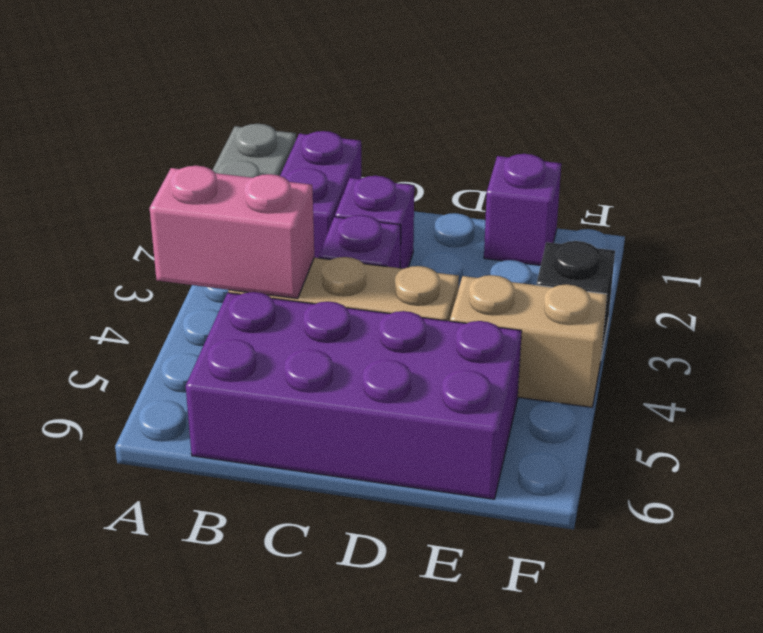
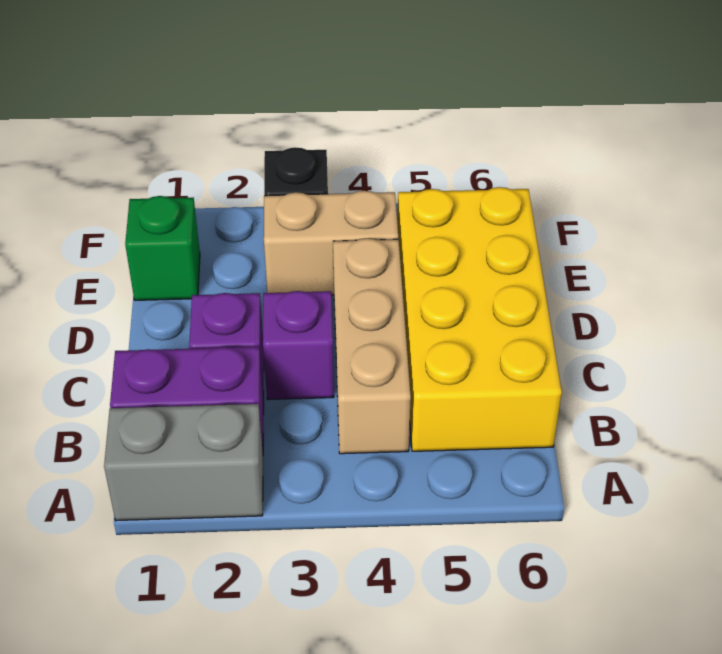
pink brick A4:B4 level 2 -> none
purple brick B5:E6 level 1 -> yellow brick B5:E6 level 1
purple brick E1 level 1 -> green brick E1 level 1
tan brick E4:F4 level 1 -> tan brick E3:E4 level 1

